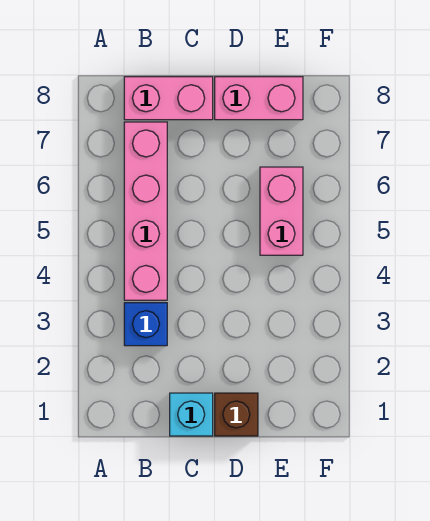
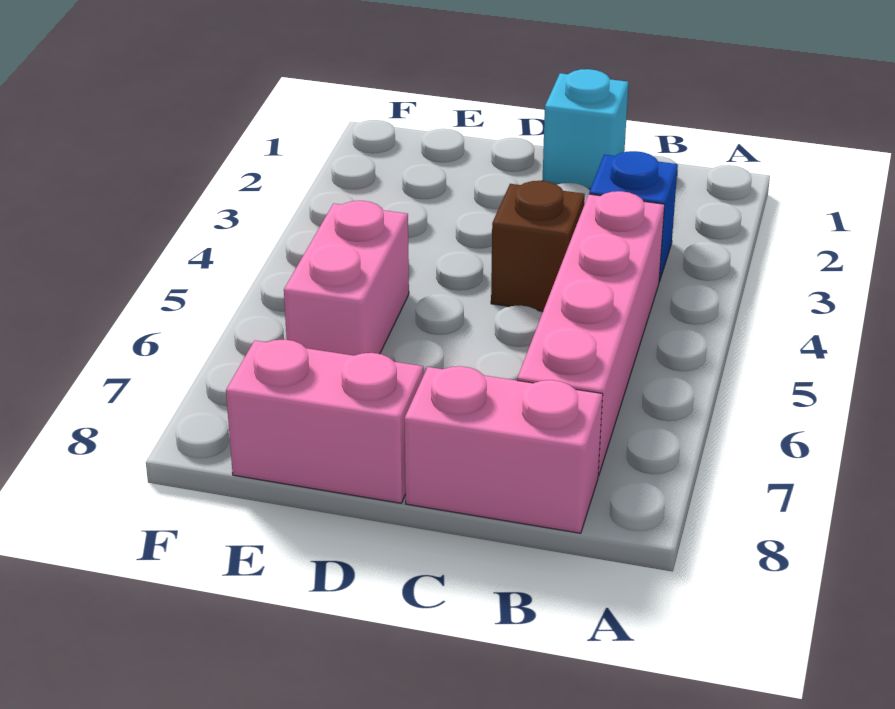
brown brick D1 level 1 -> brown brick C4 level 1

